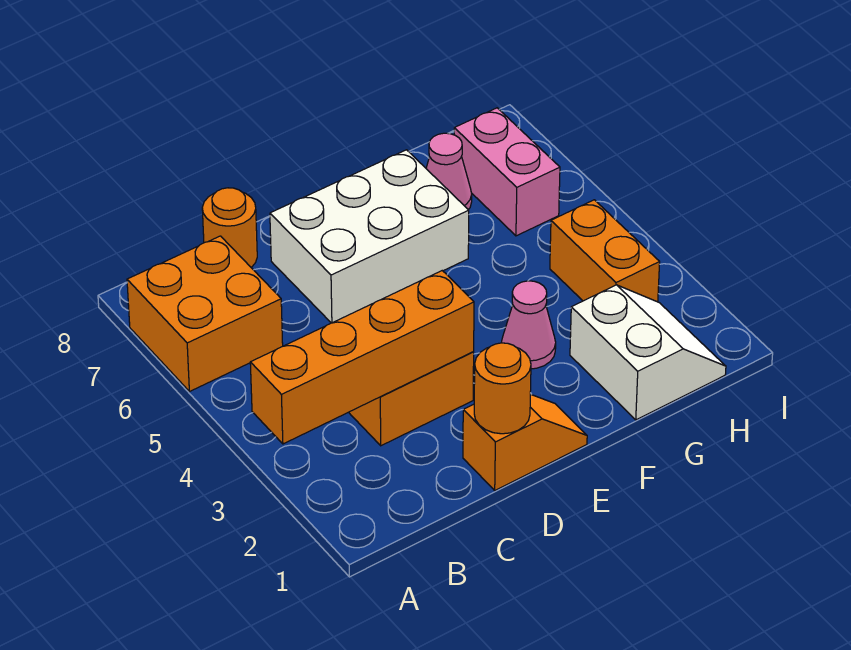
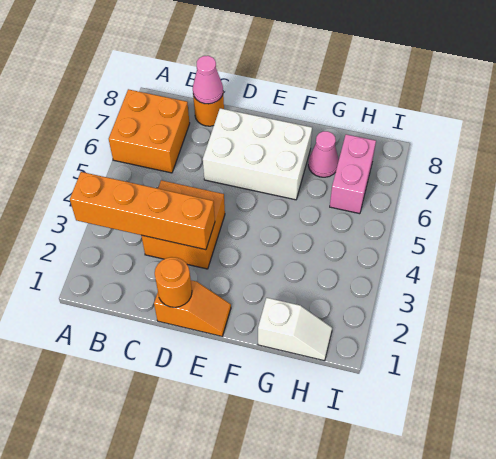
pink cone F3 level 1 -> pink cone C8 level 2
white slope G1:H2 level 1 top G -> white slope G1:H1 level 1 top G
orange brick H3:H4 level 1 -> none

